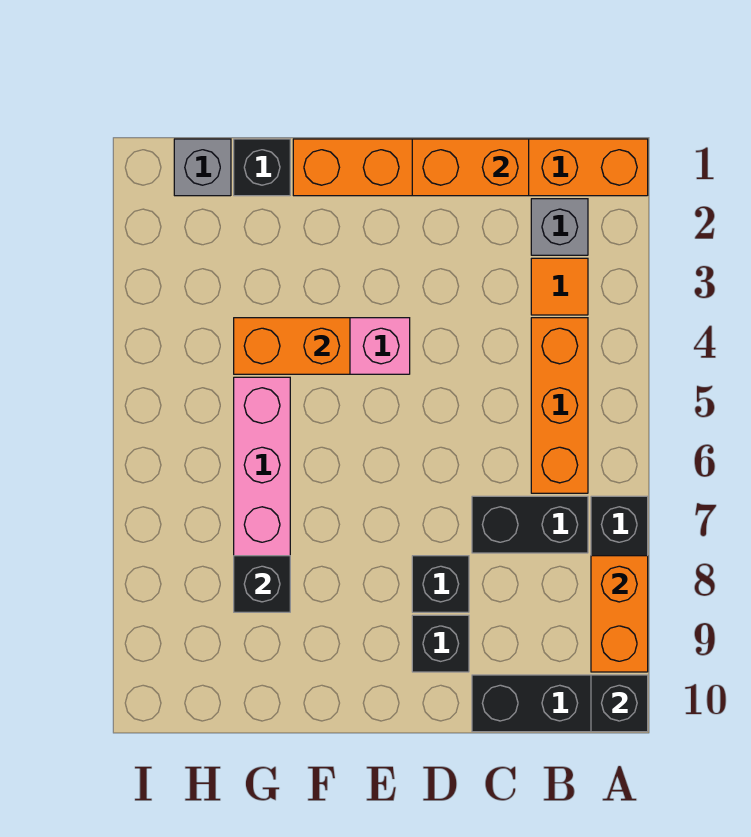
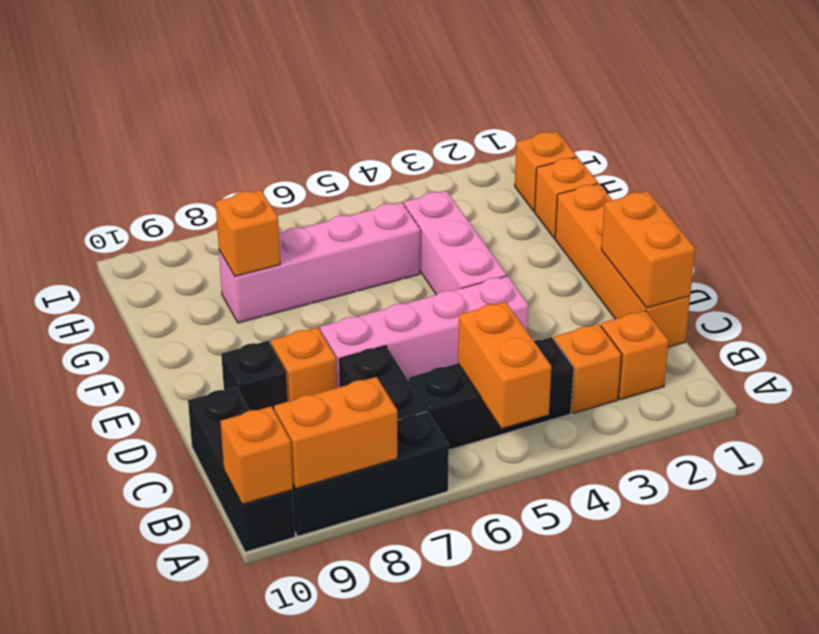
orange brick A1:F1 level 1 -> orange brick C1:F1 level 1
black brick A10 level 2 -> orange brick A10 level 2
grey brick B2 level 1 -> orange brick B2 level 1
orange tile B3 level 1 -> orange brick B3 level 1
orange brick B4:B6 level 1 -> black brick B4:B6 level 1
none -> pink brick D4:D7 level 1
black brick D8 level 1 -> orange brick D8 level 1
orange brick F4:G4 level 2 -> orange brick A5:B5 level 2
black brick G1 level 1 -> orange brick G1 level 1
black brick G8 level 2 -> orange brick G8 level 2
grey brick H1 level 1 -> orange brick H1 level 1

